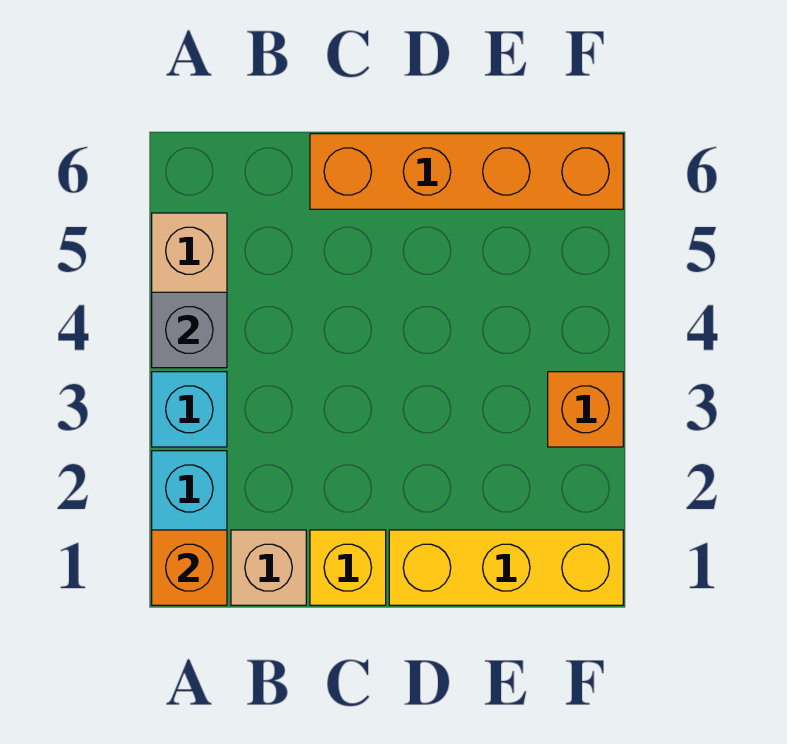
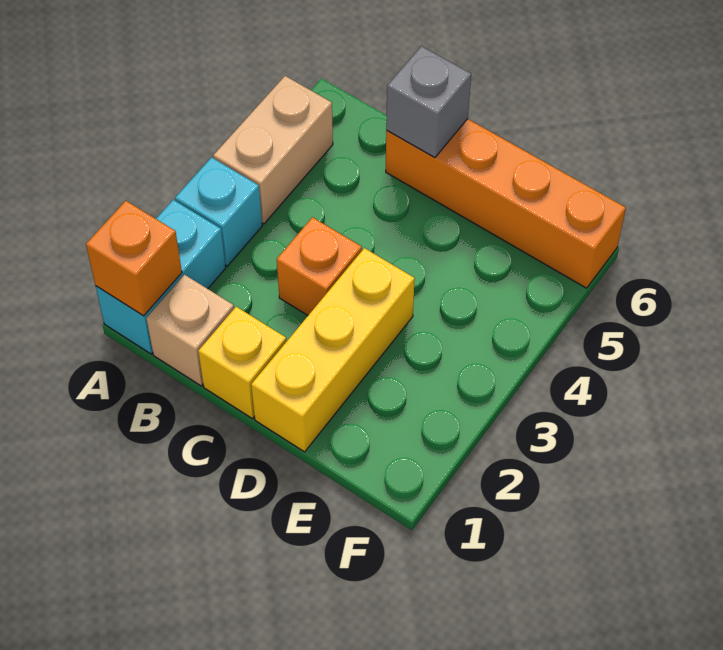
grey brick A4 level 2 -> grey brick C6 level 2
yellow brick D1:F1 level 1 -> yellow brick D1:D3 level 1
orange brick F3 level 1 -> orange brick C3 level 1

